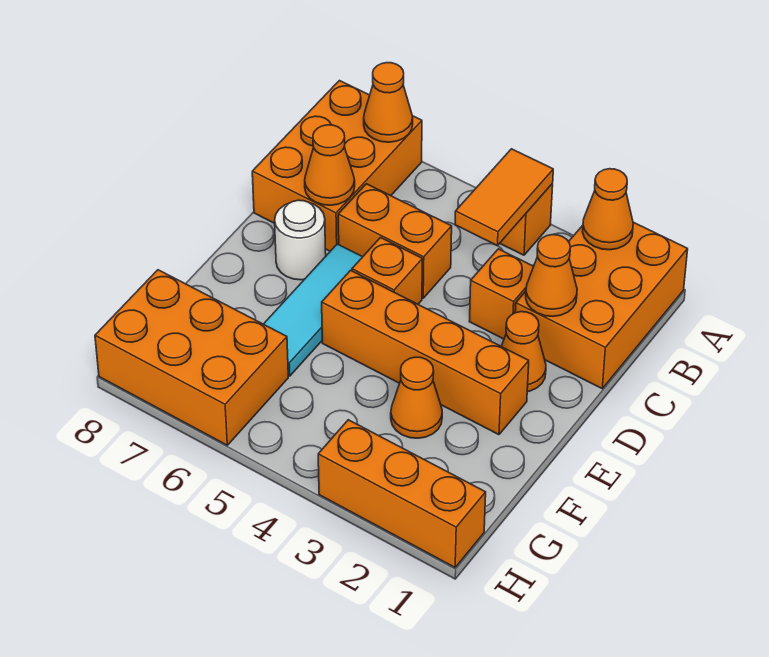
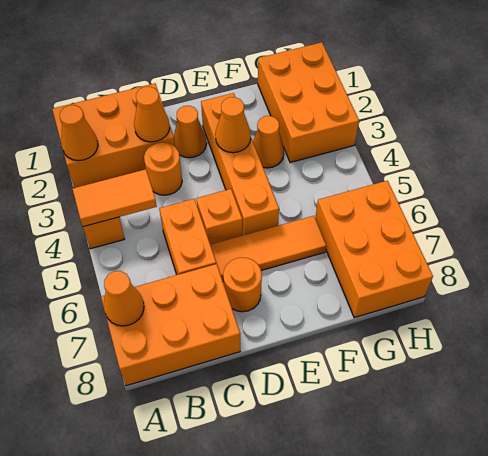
orange brick C3 level 1 -> orange round brick C3 level 1
orange cone C7 level 2 -> orange cone E3 level 2
cyan tile D6:F6 level 1 -> orange tile D6:F6 level 1
white round brick D7 level 1 -> orange round brick D7 level 1
orange brick H1:H3 level 1 -> orange brick G1:H3 level 1

